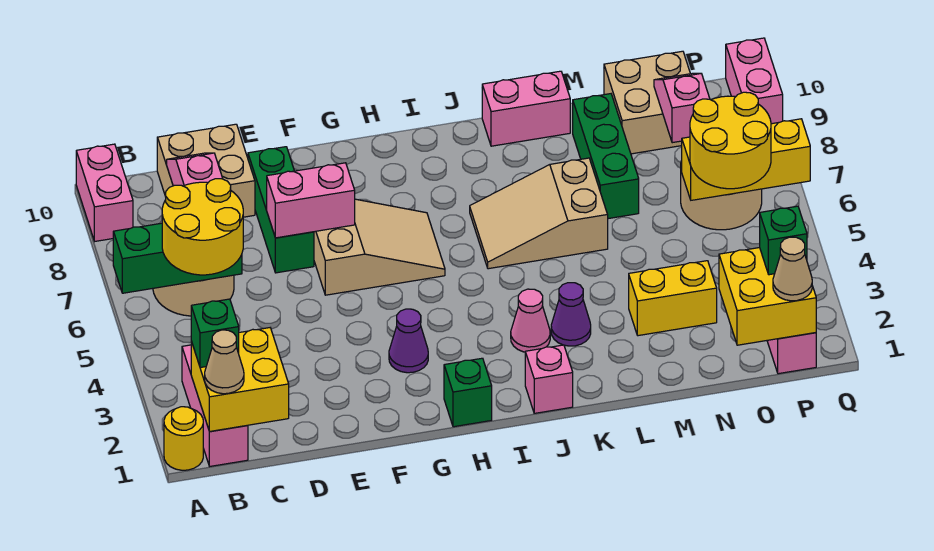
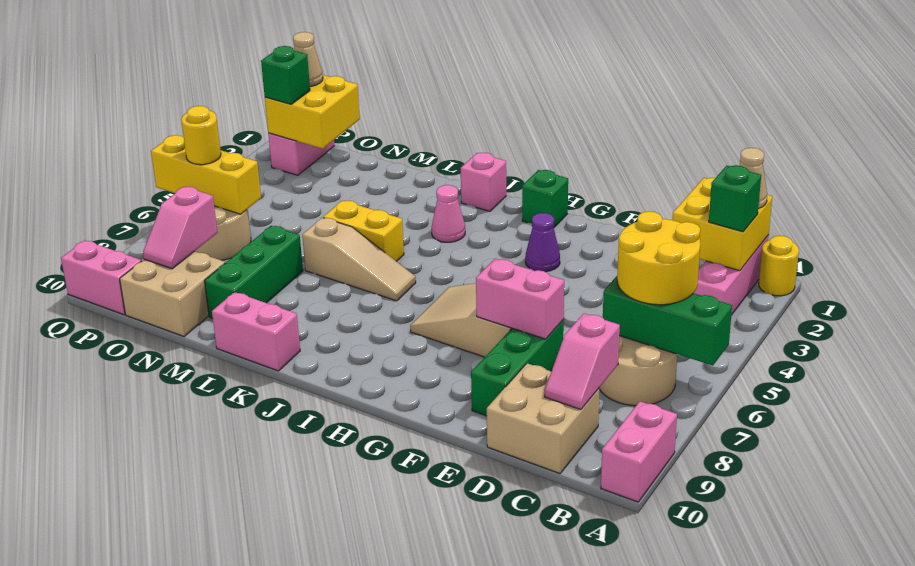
tan slope J6:L7 level 1 top L -> tan slope J6:L6 level 1 top L
purple cone K3 level 1 -> none
yellow brick M3:N3 level 1 -> yellow brick K5:L5 level 1
yellow round brick O5:P6 level 3 -> yellow round brick P6 level 3
pink brick Q9:Q10 level 1 -> pink brick P10:Q10 level 1

